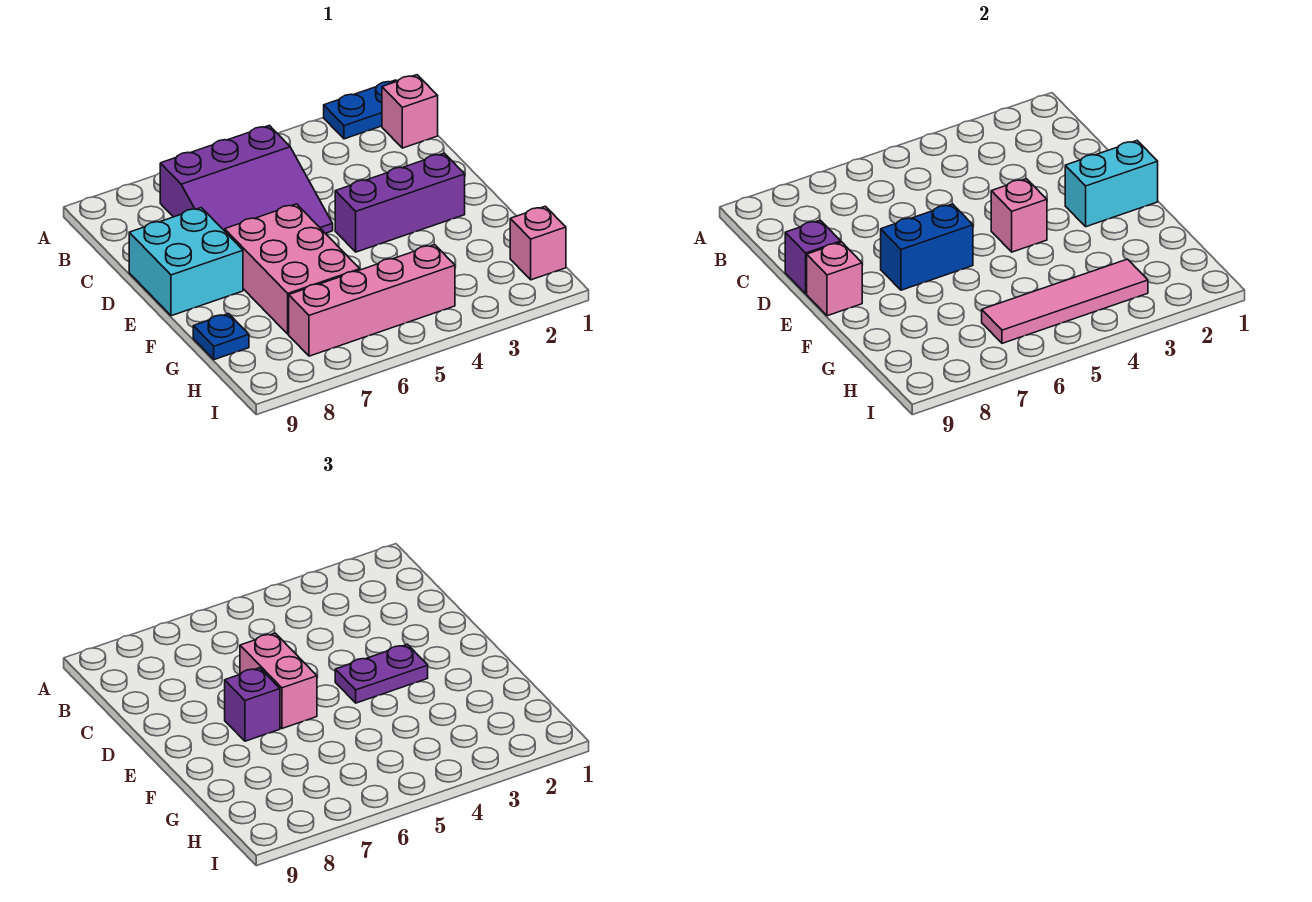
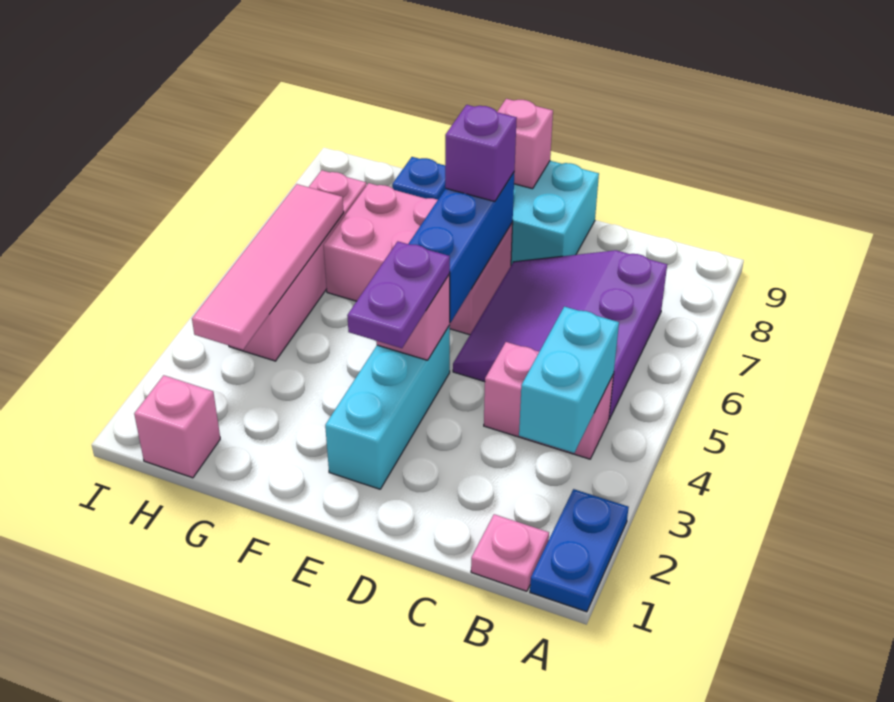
pink brick B1 level 1 -> pink plate B1 level 1
pink brick D6:E6 level 3 -> pink brick B4:C4 level 1
purple brick D9 level 2 -> none
cyan brick E1:E2 level 2 -> cyan brick B3:B4 level 2
purple brick E2:E4 level 1 -> cyan brick E2:E4 level 1
blue brick E6:E7 level 2 -> blue brick E5:E7 level 2

